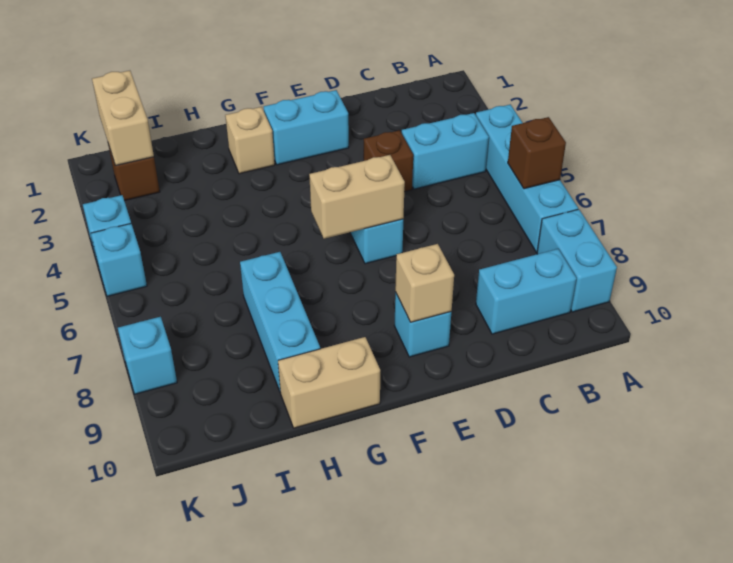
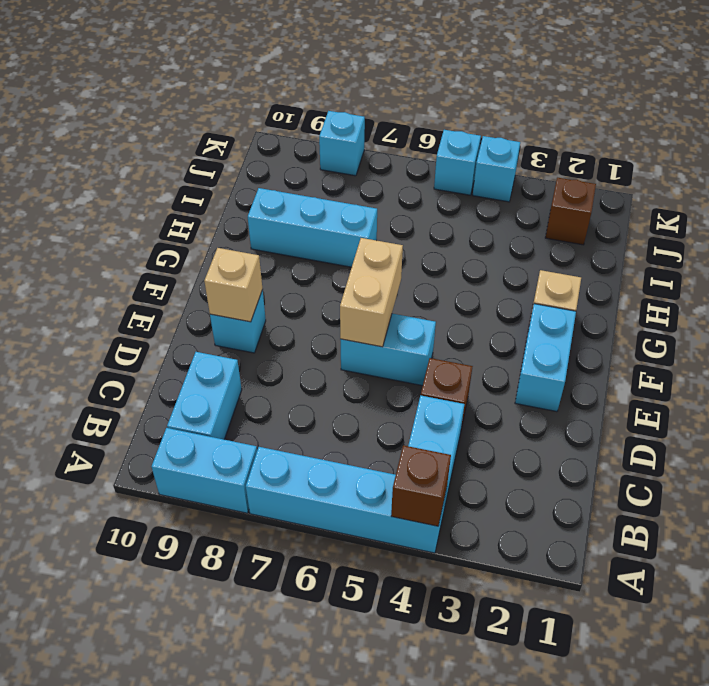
brown brick A6 level 2 -> brown brick A4 level 2
tan brick G10:H10 level 1 -> none
tan brick J1:J2 level 2 -> none

